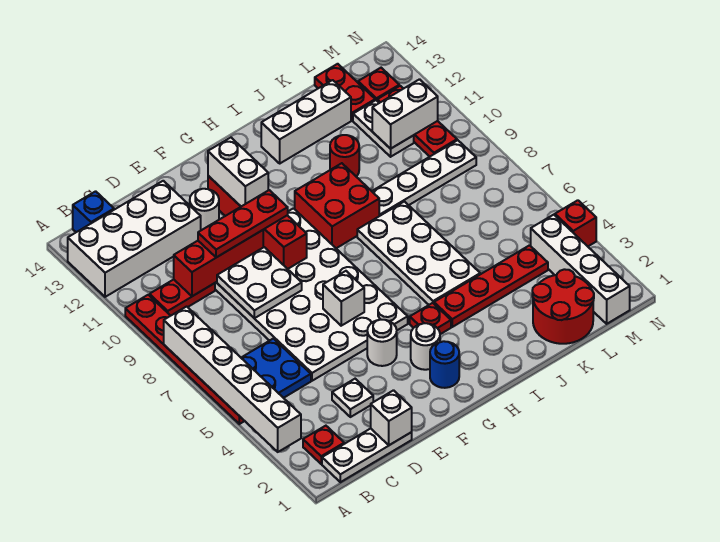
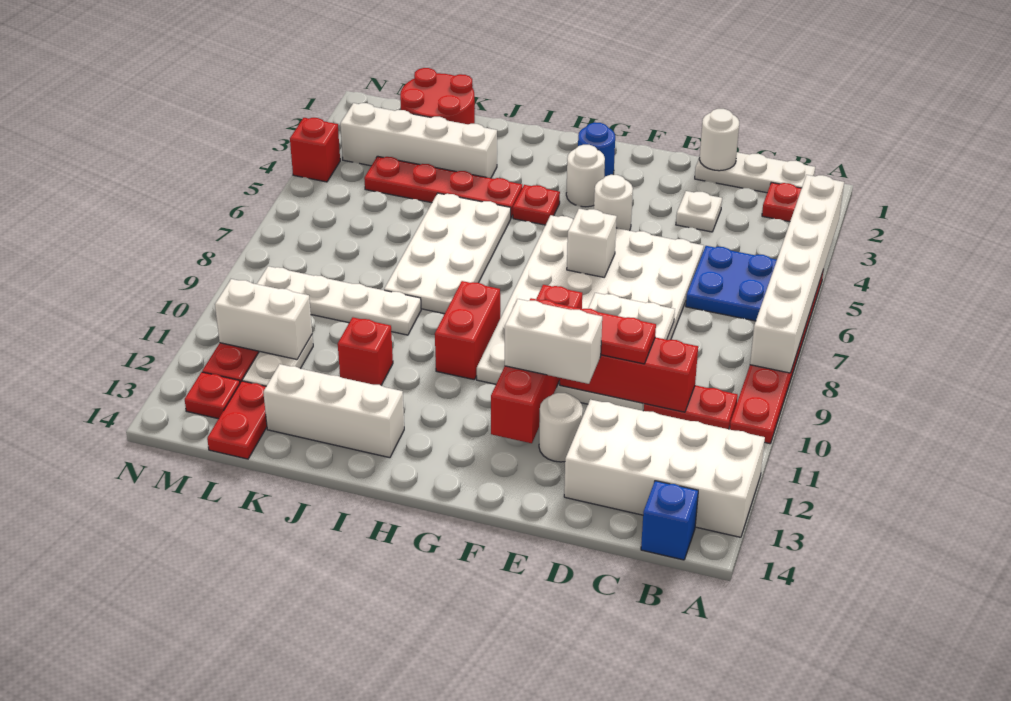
white brick D1 level 2 -> white round brick D1 level 2
white brick F11:F12 level 3 -> white brick E11:F11 level 3
red brick H9:I10 level 1 -> red brick H9:H10 level 1
red round brick J11 level 1 -> red brick J11 level 1
white brick M1:M4 level 1 -> white brick J3:M3 level 1

